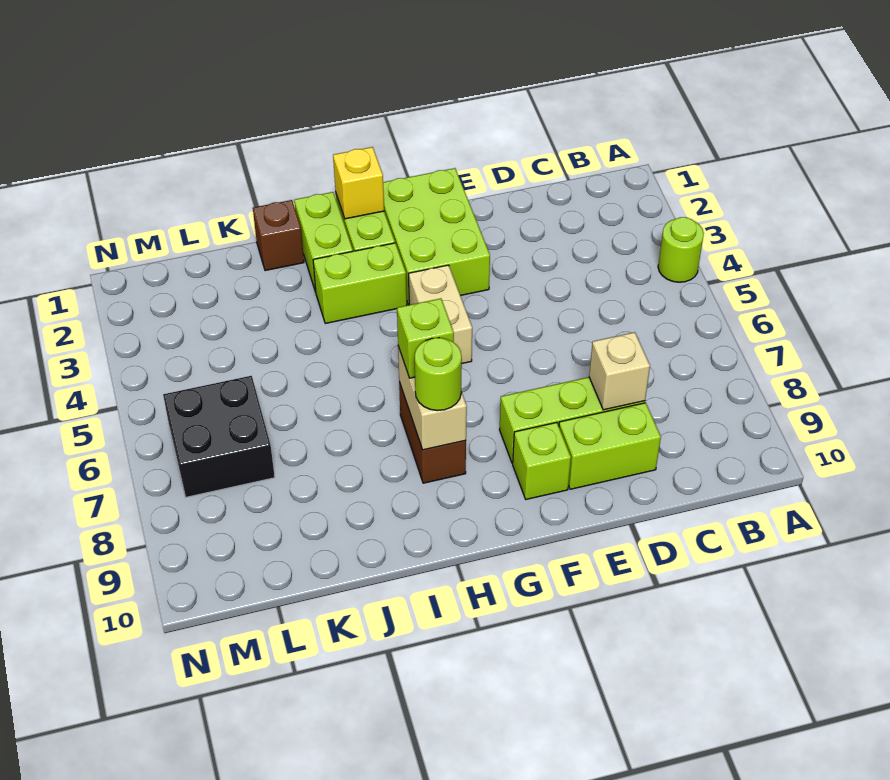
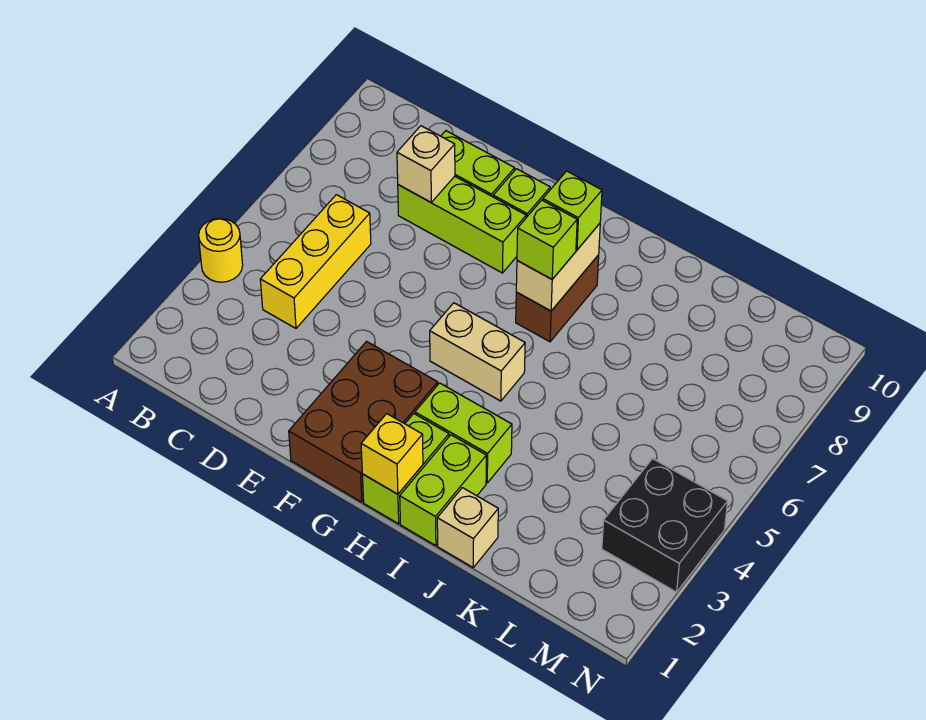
lime round brick A4 level 1 -> yellow round brick A4 level 1
none -> yellow brick C4:C6 level 1
lime brick F1:G3 level 1 -> brown brick F1:G3 level 1
tan brick G4:G5 level 1 -> tan brick G5:H5 level 1
lime round brick H8 level 3 -> lime brick H8 level 3
brown brick J1 level 1 -> tan brick J1 level 1
black brick L6:M7 level 1 -> black brick M3:N4 level 1

